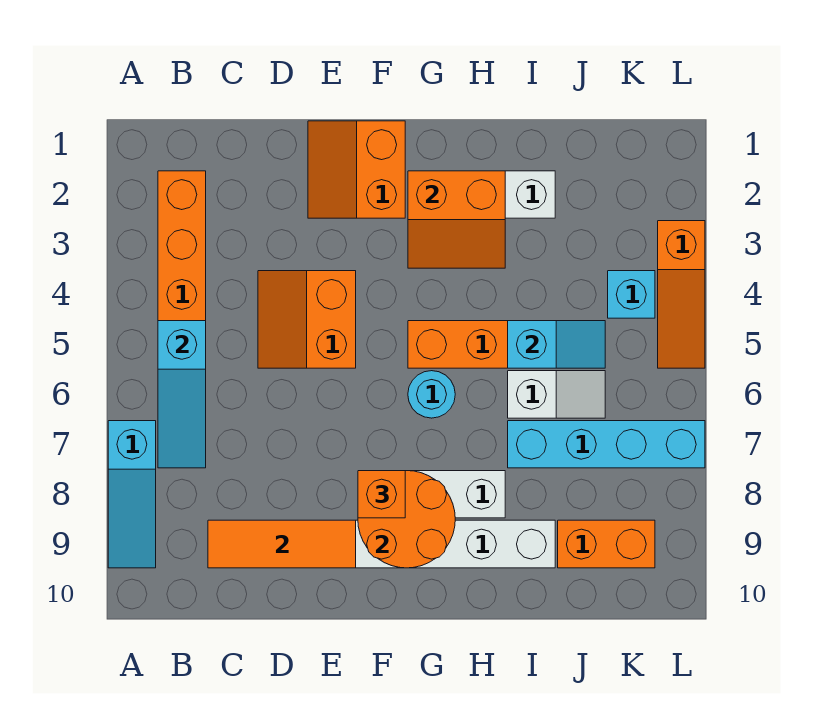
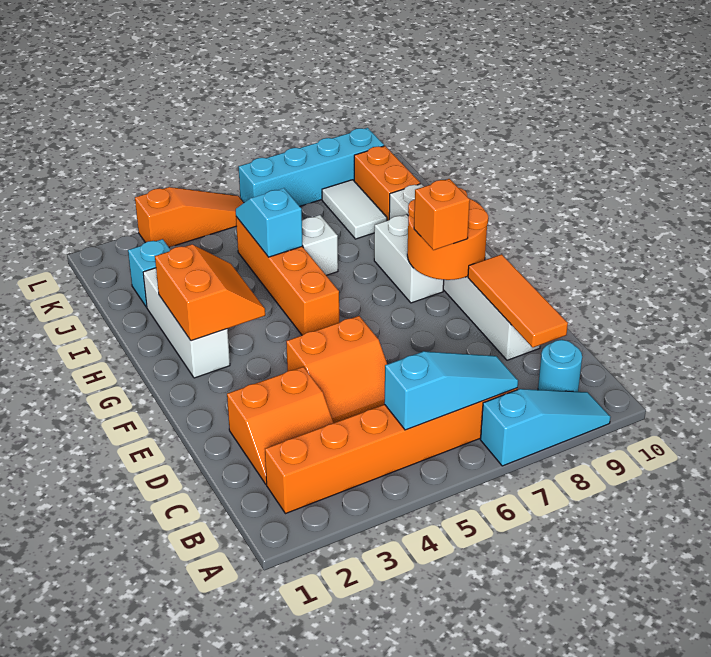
orange slope E1:F2 level 1 top F -> orange slope C2:D3 level 1 top D
cyan round brick G6 level 1 -> cyan round brick B9 level 1
cyan brick I7:L7 level 1 -> cyan brick L6:L9 level 1
none -> white tile J8:K8 level 1
cyan brick K4 level 1 -> cyan brick J2 level 1

